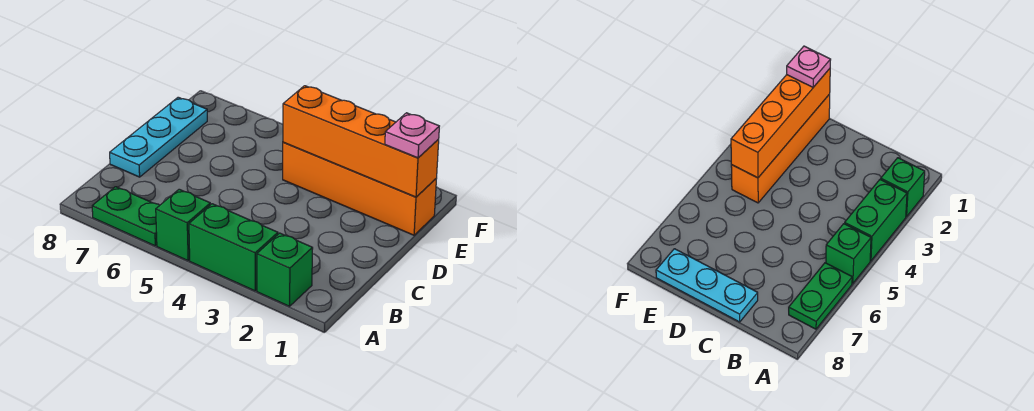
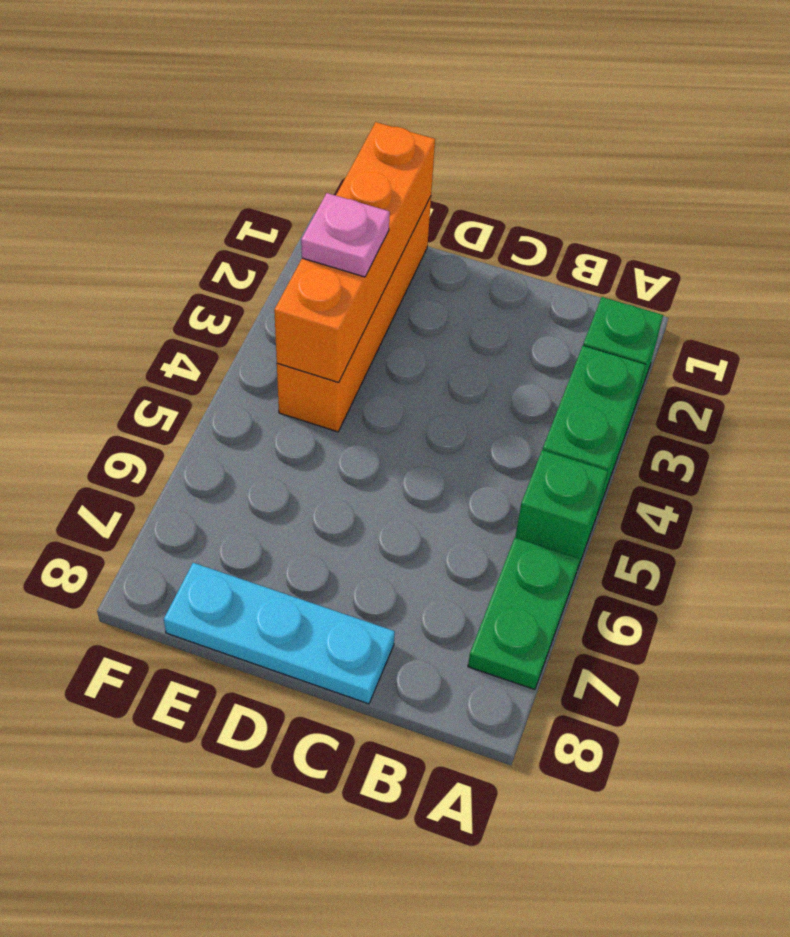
pink plate E1 level 3 -> pink plate E3 level 3

